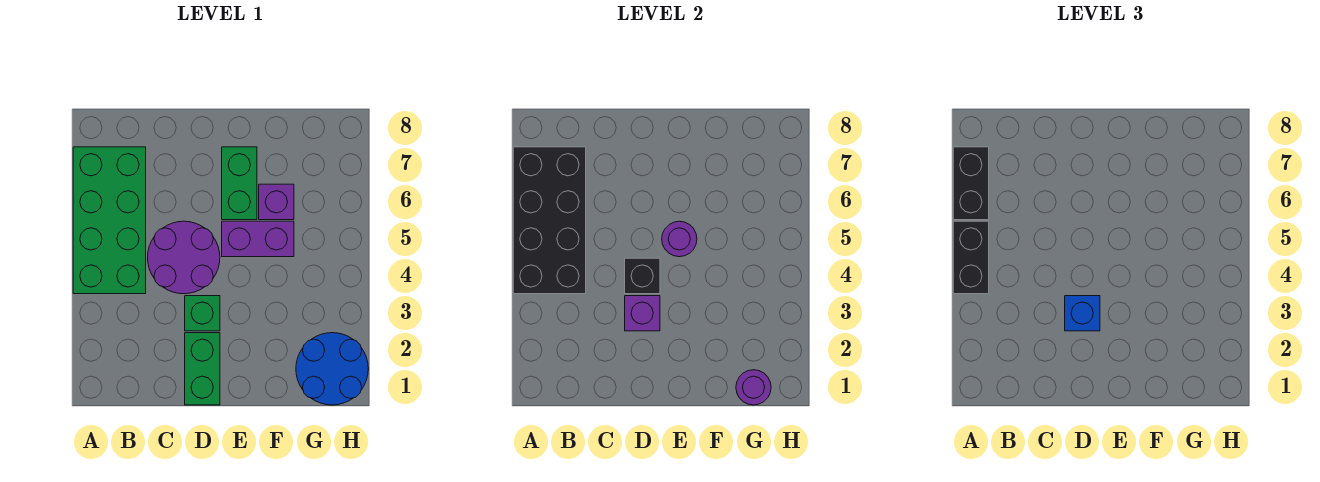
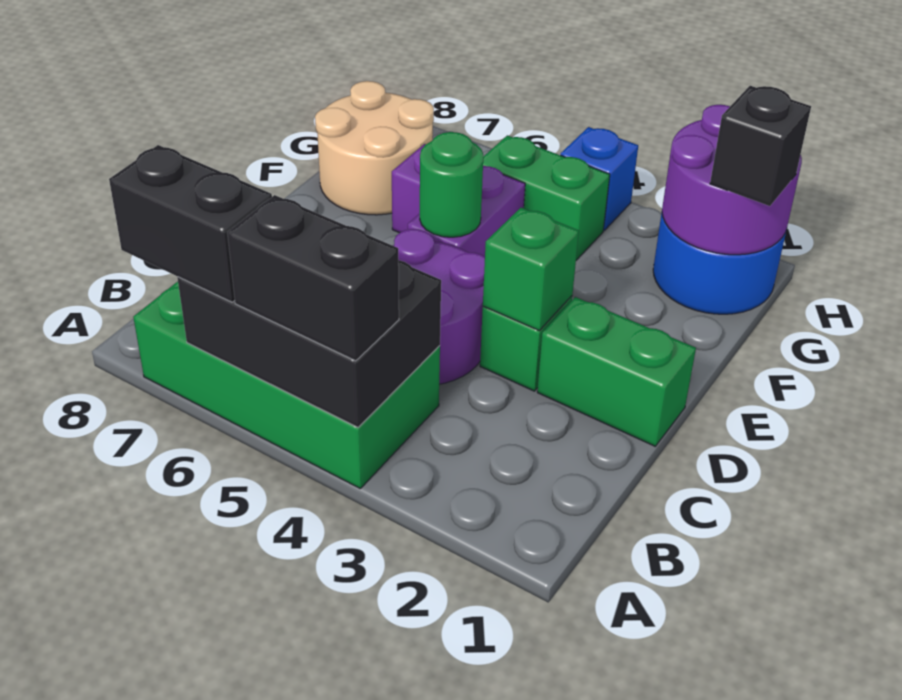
black brick A4:B7 level 2 -> black brick A4:B6 level 2
purple brick D3 level 2 -> green brick D3 level 2
blue brick D3 level 3 -> blue brick H4 level 1
black brick D4 level 2 -> black brick G1 level 3
purple round brick E5 level 2 -> green round brick E5 level 2
green brick E6:E7 level 1 -> green brick G4:G5 level 1
none -> tan round brick F7:G8 level 1
purple round brick G1 level 2 -> purple round brick G1:H2 level 2

